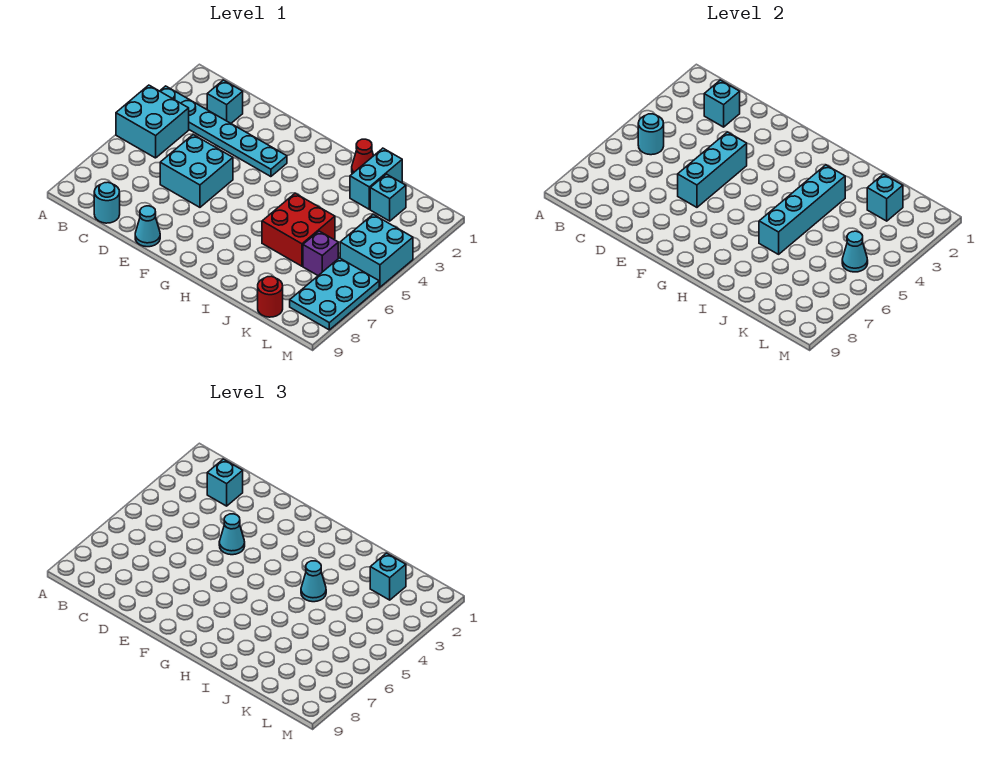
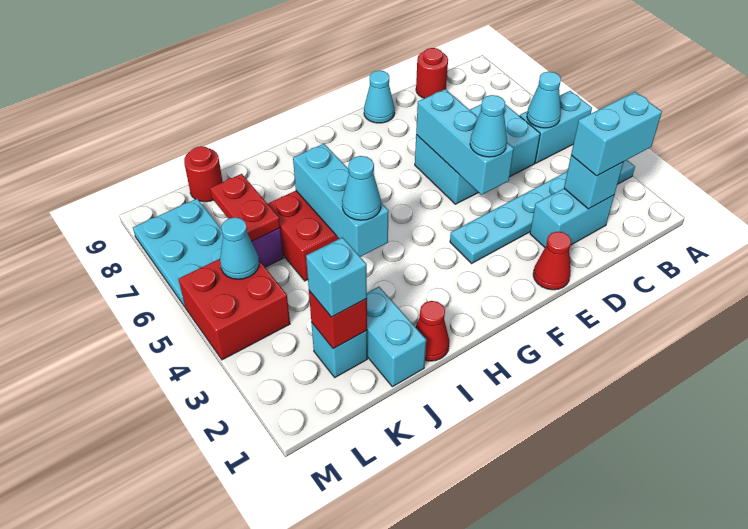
cyan brick A4:B5 level 1 -> cyan brick A5:B5 level 1
cyan round brick B5 level 2 -> cyan cone B5 level 2
cyan brick C2 level 1 -> cyan brick C2:D2 level 1
cyan brick C2 level 3 -> cyan brick B2:C2 level 3
cyan round brick C9 level 1 -> red round brick C9 level 1
cyan brick D5:E6 level 1 -> cyan brick C5:E6 level 1
none -> red cone E1 level 1
cyan brick I3:I6 level 2 -> cyan brick I4:I6 level 2
cyan brick K2 level 2 -> red brick K2 level 2
none -> red plate K6:K7 level 2
cyan brick L4:M5 level 1 -> red brick L4:M5 level 1

